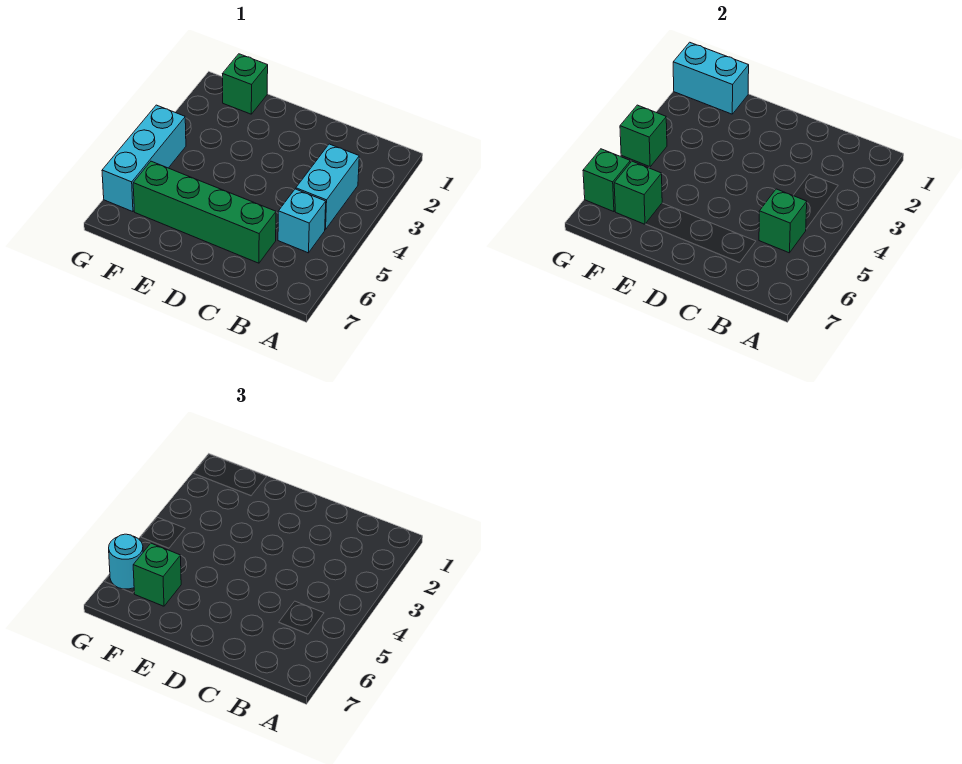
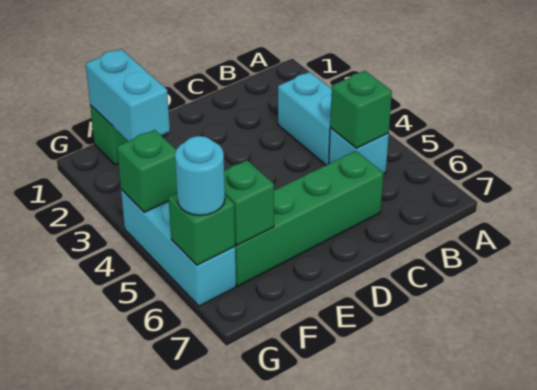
cyan brick F1:G1 level 2 -> cyan brick F1:F2 level 2
green brick F6 level 3 -> none

